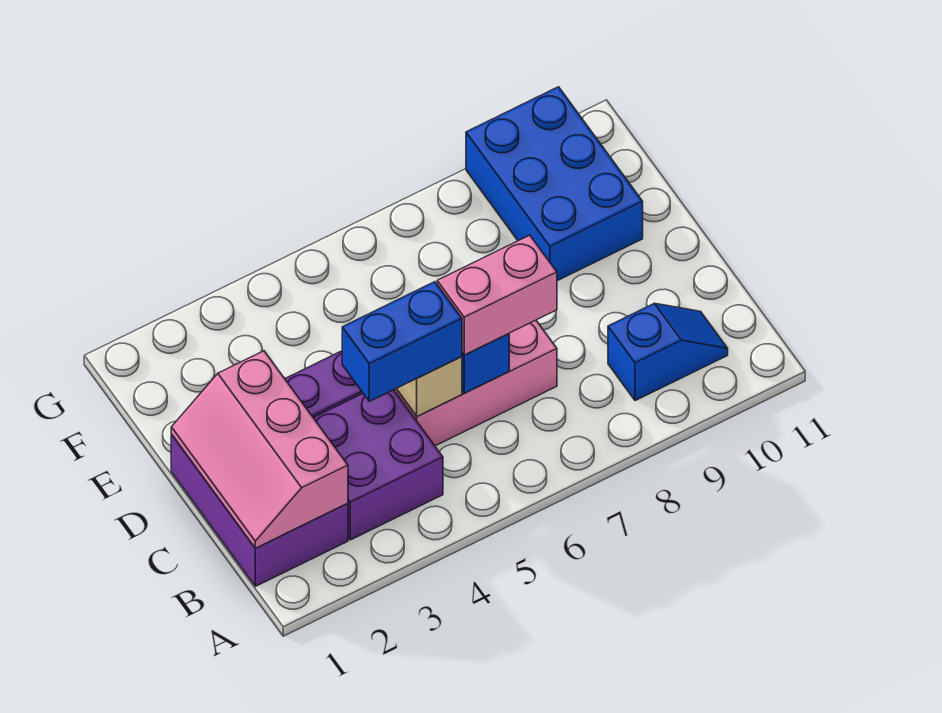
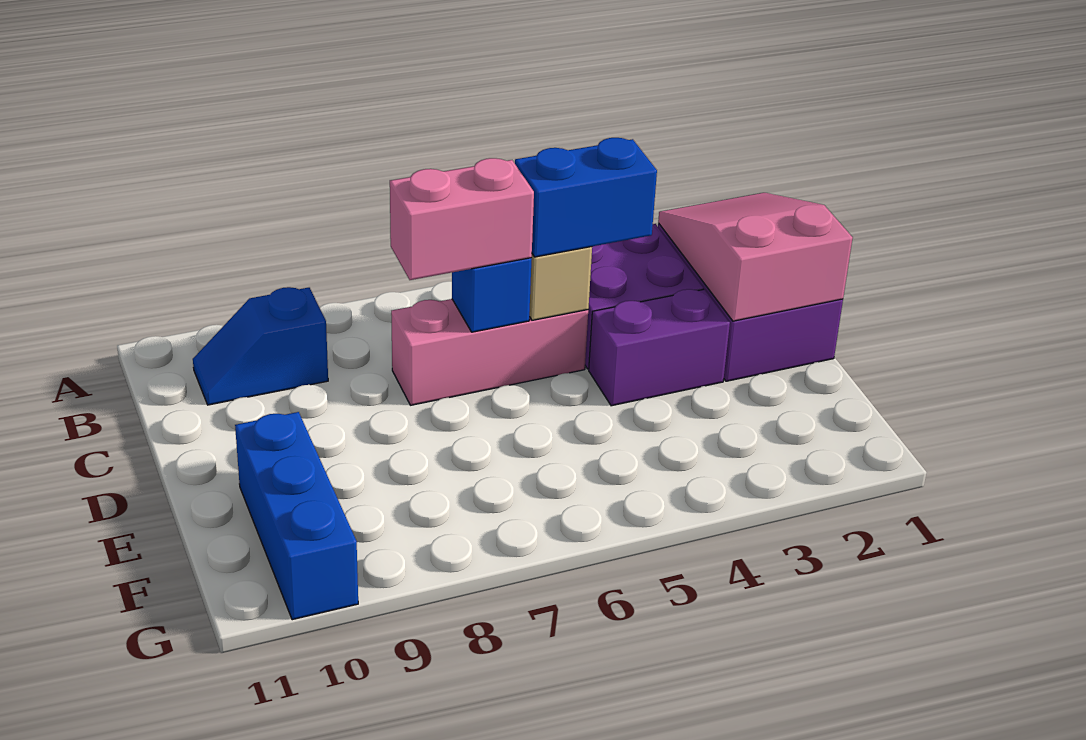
pink slope B1:D2 level 2 top 2 -> pink slope B1:D2 level 2 top D
blue brick E9:G10 level 1 -> blue brick E10:G10 level 1

